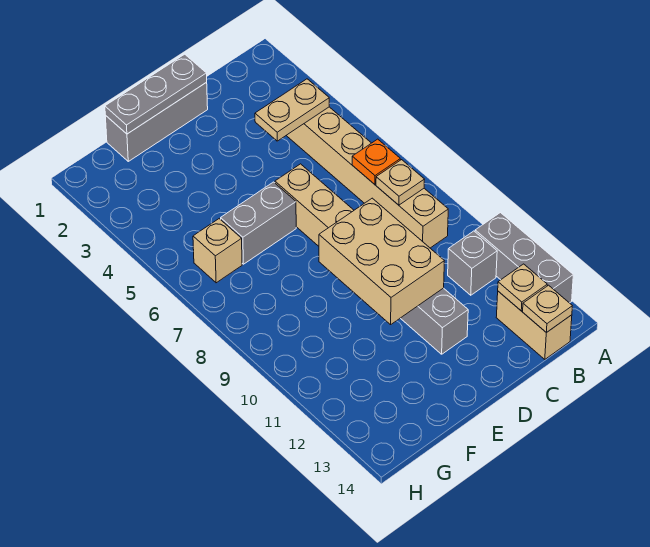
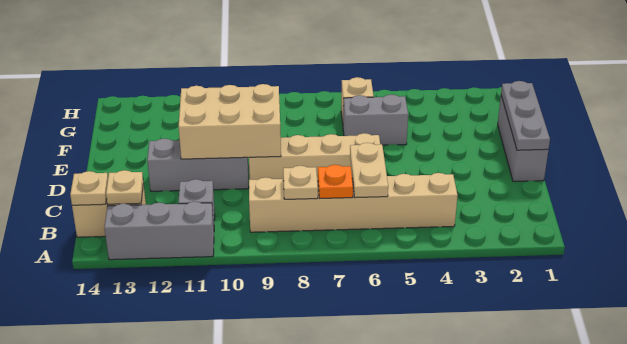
tan plate B4:C4 level 2 -> tan plate B6:C6 level 2
grey brick E6:F6 level 1 -> grey brick F5:F6 level 1

